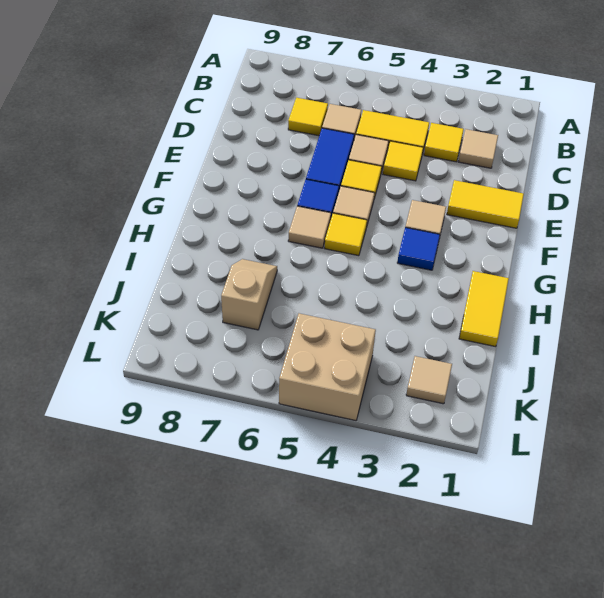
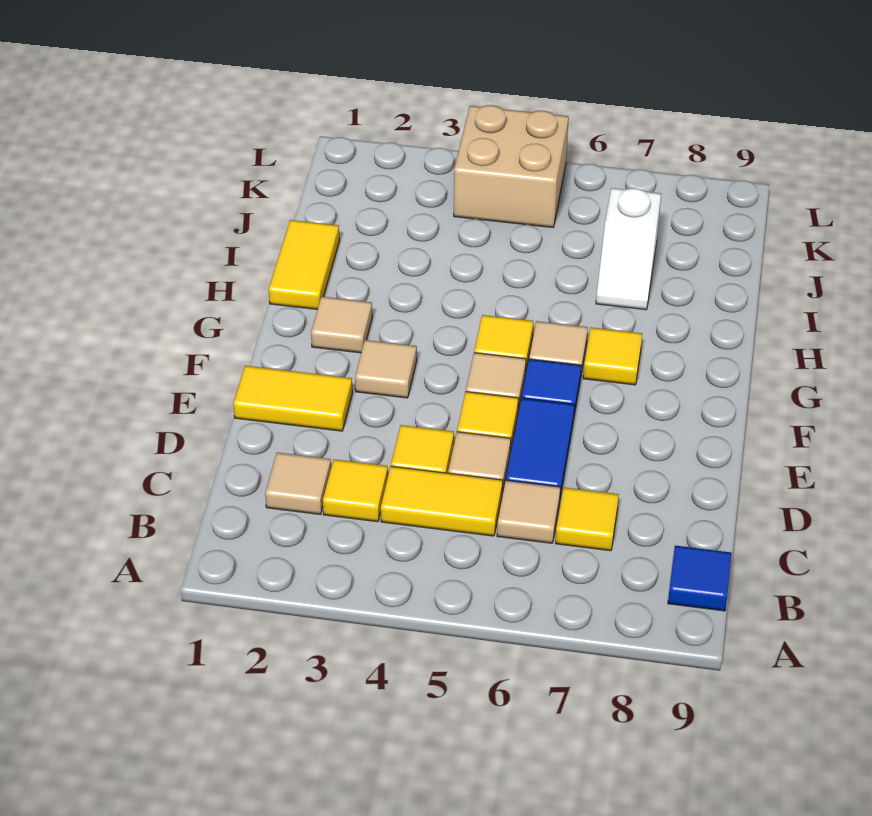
blue tile G3 level 1 -> blue tile B9 level 1
none -> yellow tile G7 level 1
tan slope I7:J7 level 1 top J -> white slope I7:J7 level 1 top J
tan tile K2 level 1 -> tan tile G2 level 1

